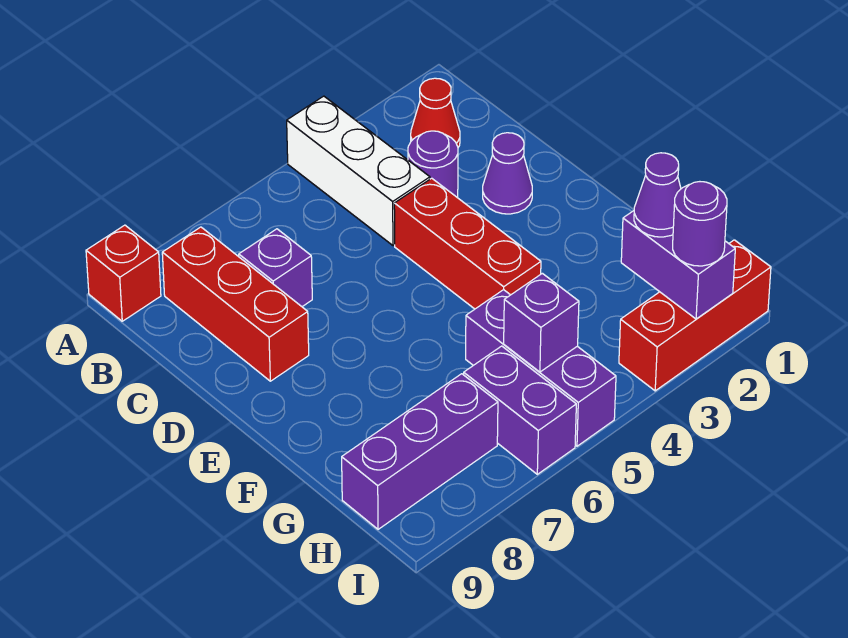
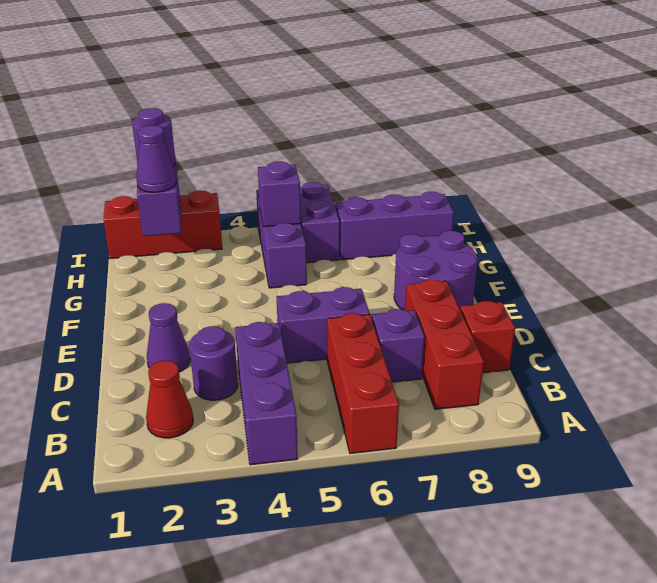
white brick A4:C4 level 1 -> purple brick A4:C4 level 1
red brick A9 level 1 -> red brick C9 level 1
red brick D4:F4 level 1 -> red brick A6:C6 level 1
none -> purple brick D5:D6 level 1
none -> purple round brick E8:F9 level 1

